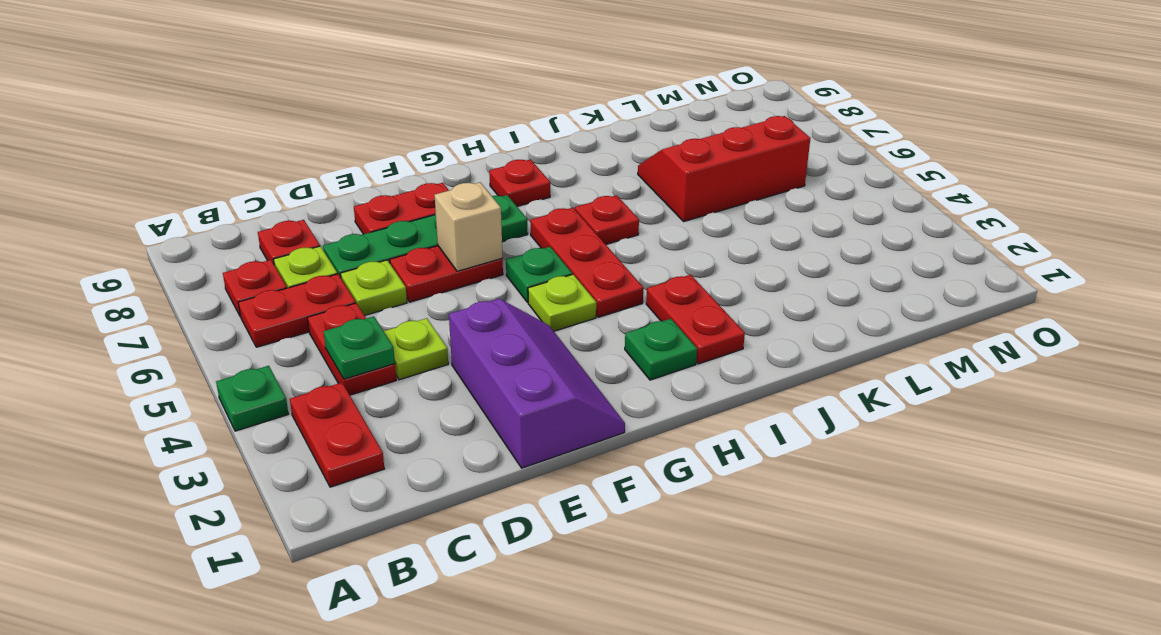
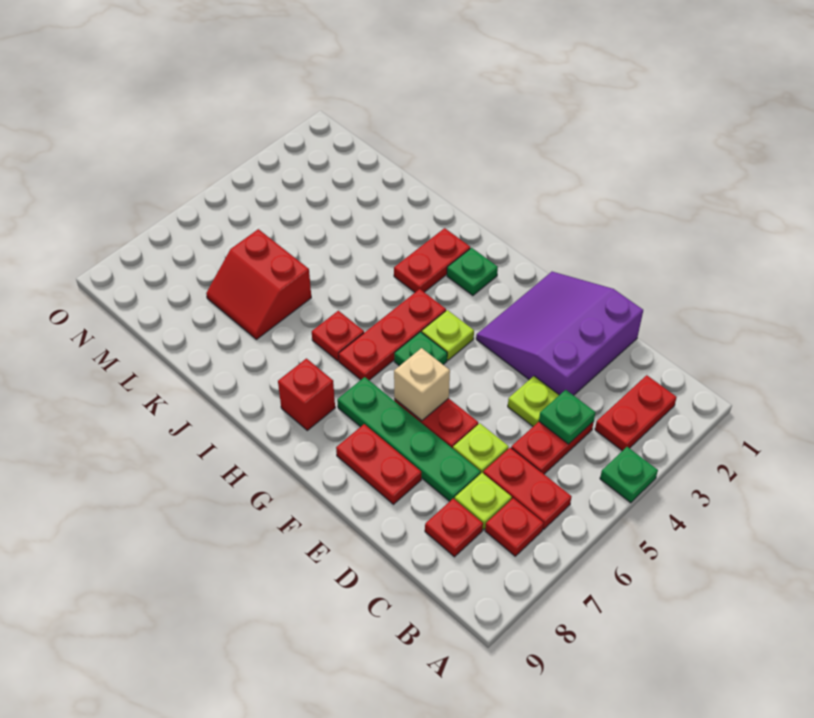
purple slope E1:F3 level 1 top E -> purple slope D1:F3 level 1 top D
red plate H8 level 1 -> red brick H8 level 1
red slope K6:M7 level 1 top 6 -> red slope K6:L7 level 1 top 6

